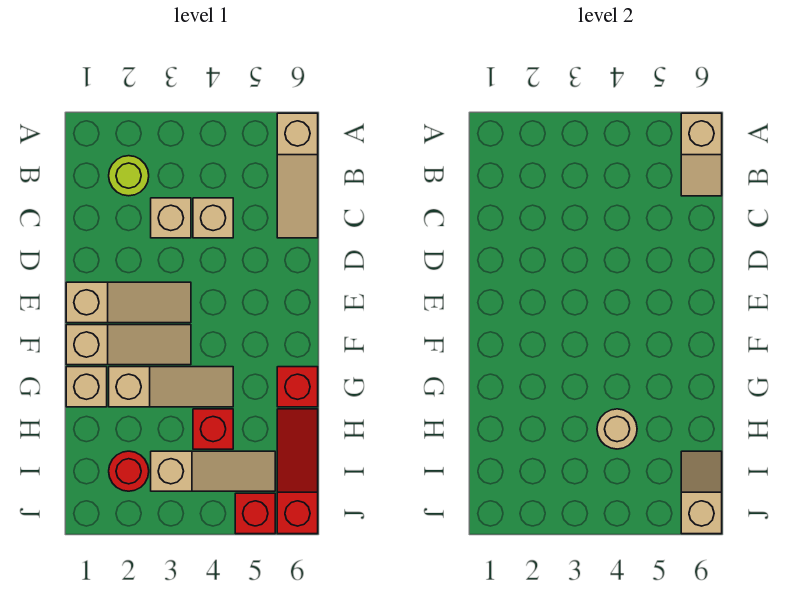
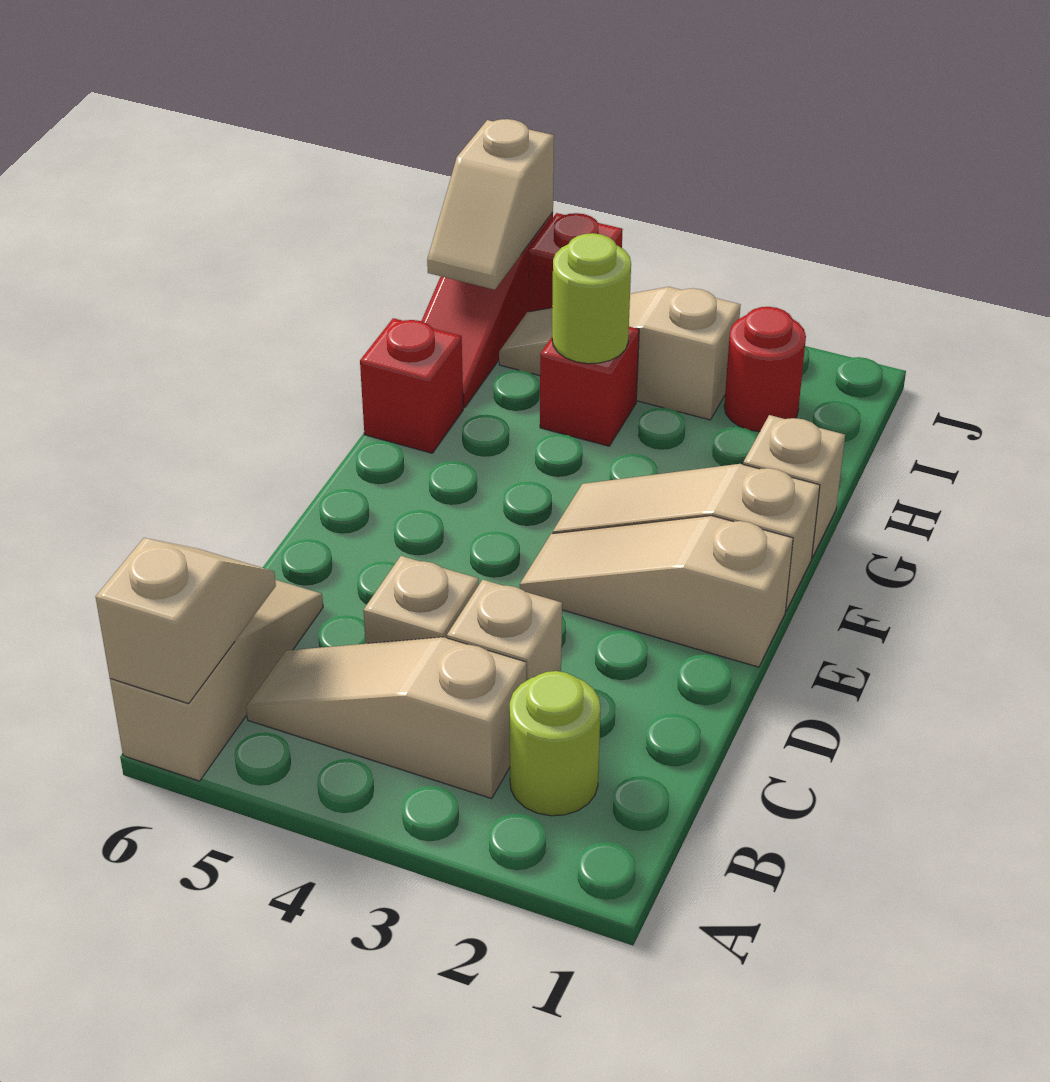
tan slope G2:G4 level 1 top 2 -> tan slope B3:B5 level 1 top 3
tan round brick H4 level 2 -> lime round brick H4 level 2

